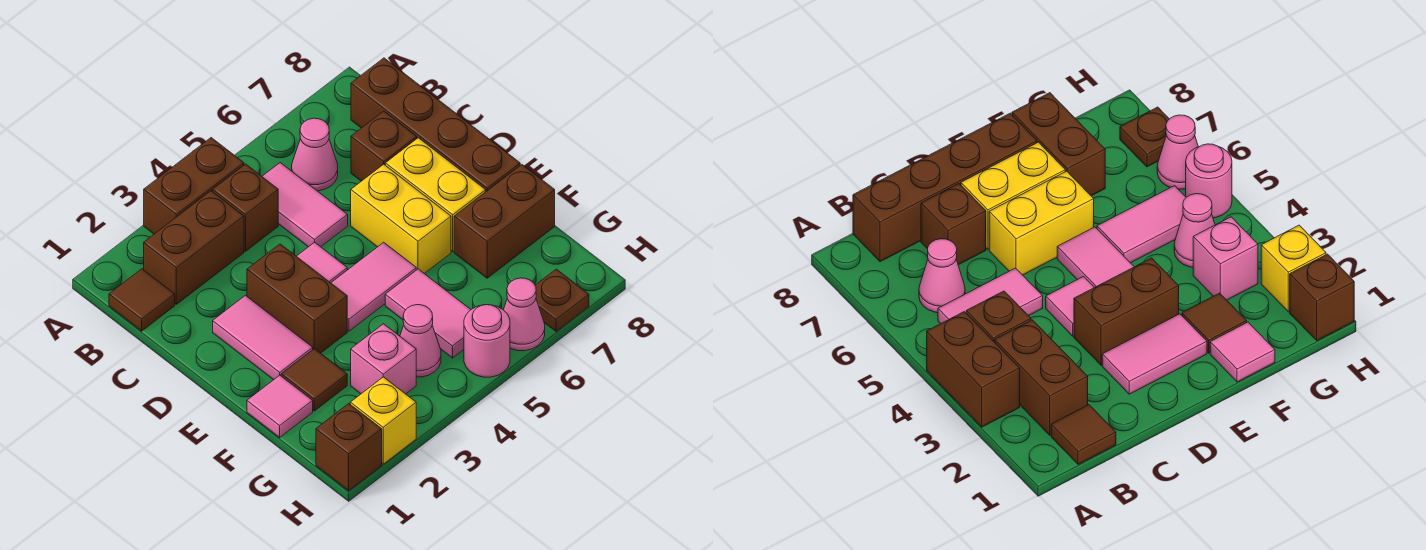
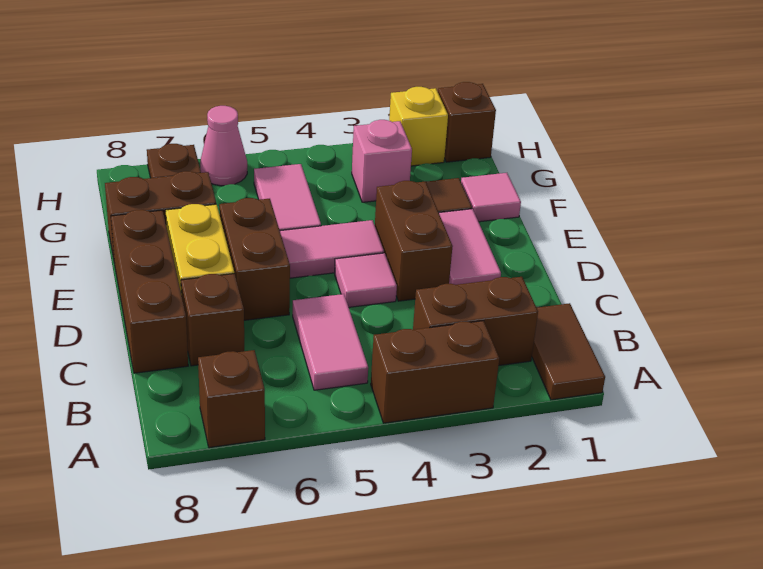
brown tile B1 level 1 -> brown tile A1:B1 level 1
brown brick B4 level 1 -> brown brick A7 level 1
pink cone B6 level 1 -> none
brown brick B8:E8 level 1 -> brown brick C8:E8 level 1
yellow brick D6:E6 level 1 -> brown brick D6:E6 level 1
pink cone G4 level 1 -> none
pink round brick H5 level 1 -> none

